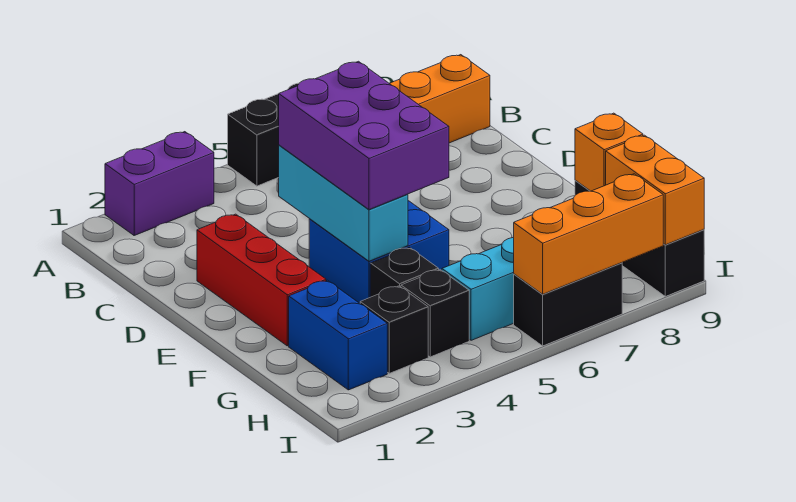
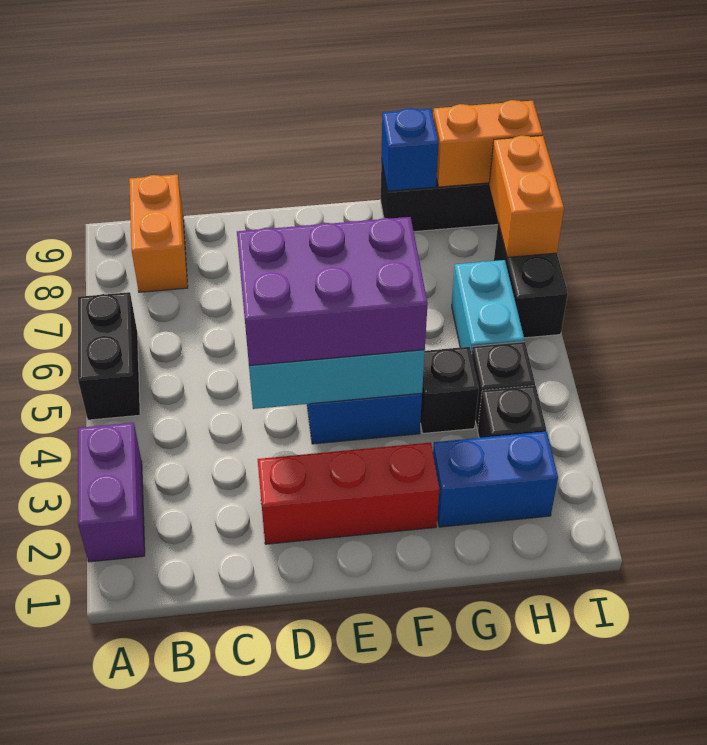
orange brick G9 level 2 -> blue brick G9 level 2
orange brick I6:I8 level 2 -> orange brick I7:I8 level 2

